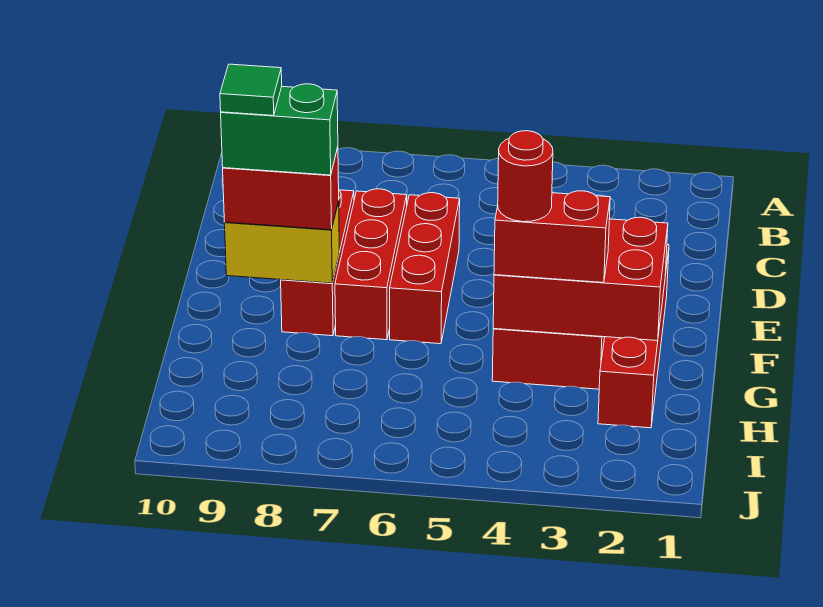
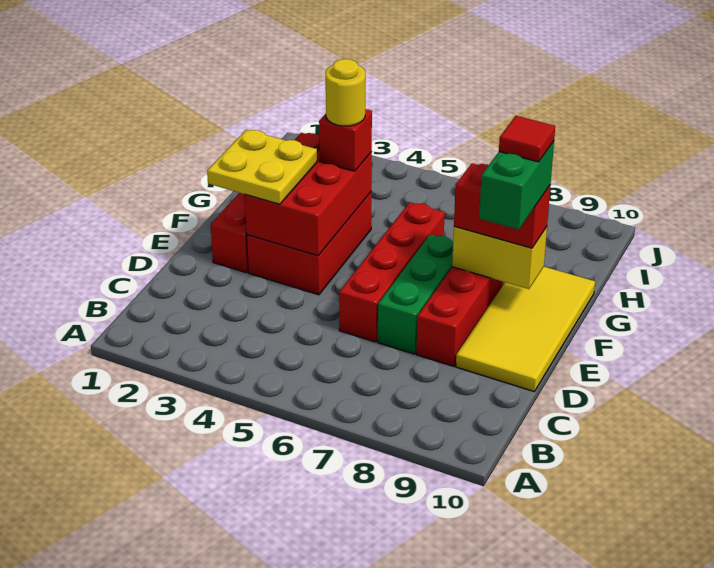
red brick D6:F6 level 1 -> red brick D6:G6 level 1
red brick D7:F7 level 1 -> green brick D7:F7 level 1
none -> yellow tile D9:G10 level 1
none -> yellow plate E2:F3 level 3
red brick F2:G4 level 2 -> red brick E3:G4 level 2
green brick F8:F9 level 4 -> green brick E9:F9 level 4
green tile F9 level 5 -> red tile F9 level 5
red brick G3:G4 level 3 -> red brick G4 level 3
red round brick G4 level 4 -> yellow round brick G4 level 4

